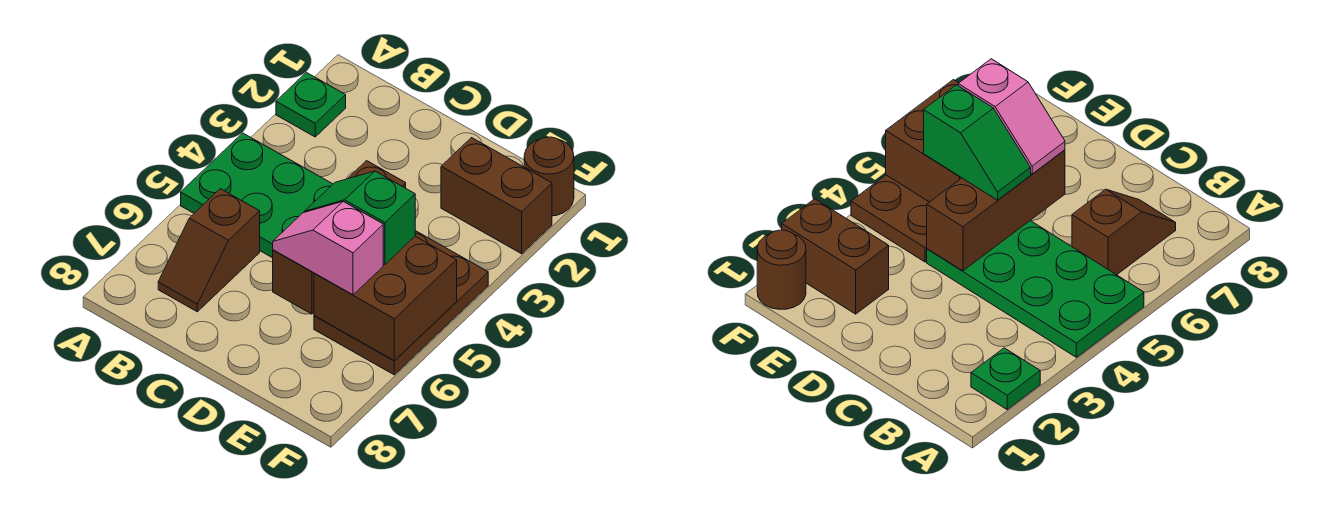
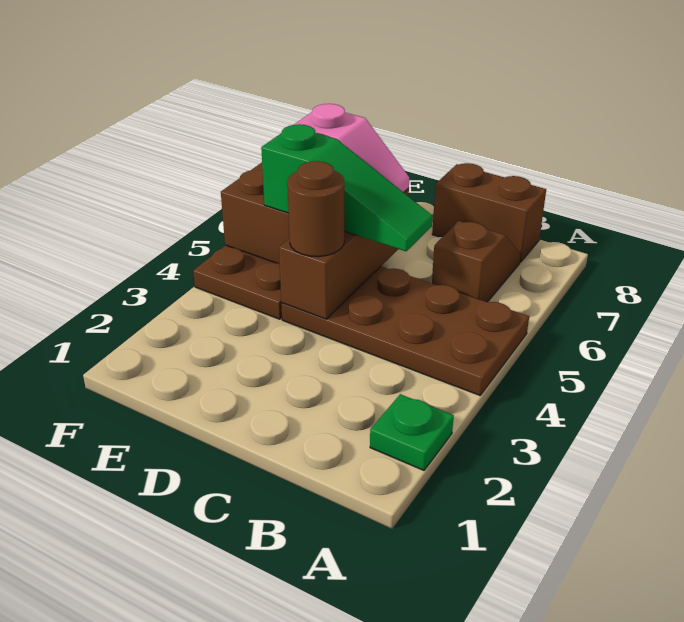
green plate A4:D5 level 1 -> brown plate A4:D5 level 1
green slope D5:E5 level 3 top E -> green slope C5:E5 level 3 top E
brown brick E2:F2 level 1 -> brown brick B8:C8 level 1
brown round brick F1 level 1 -> brown round brick D4 level 3

